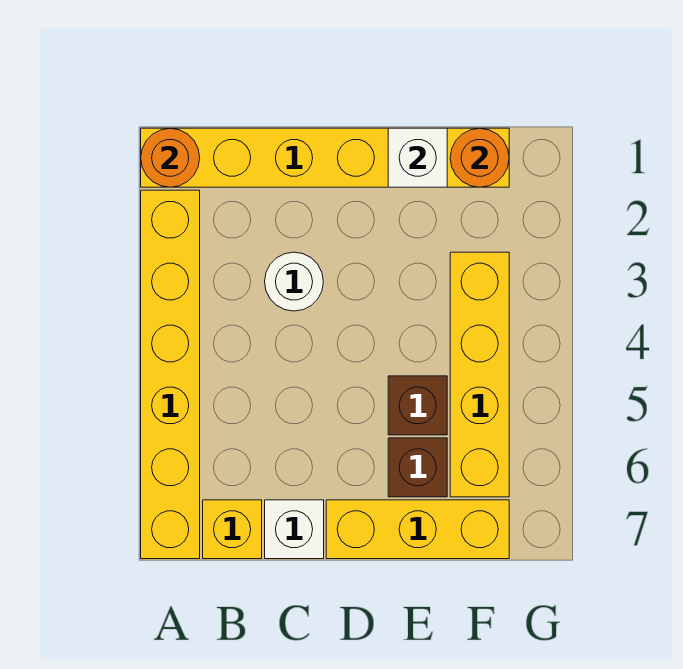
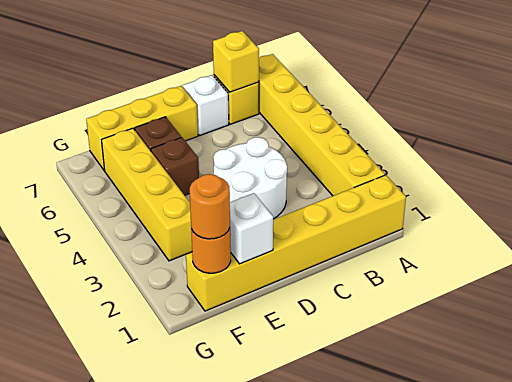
orange round brick A1 level 2 -> orange round brick F1 level 3
none -> yellow brick B7 level 2
white round brick C3 level 1 -> white round brick C3:D4 level 1

